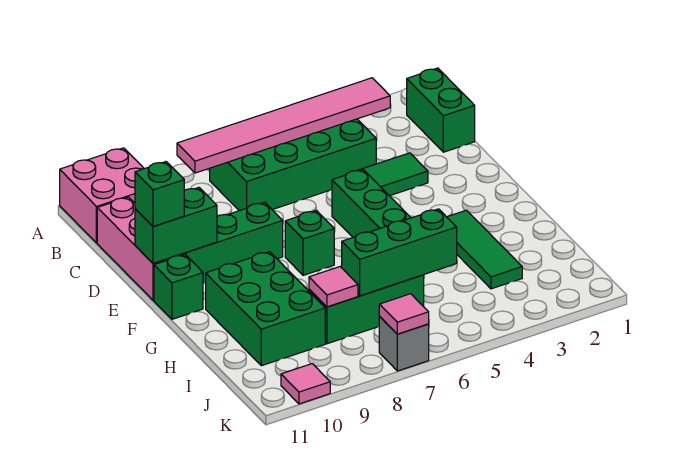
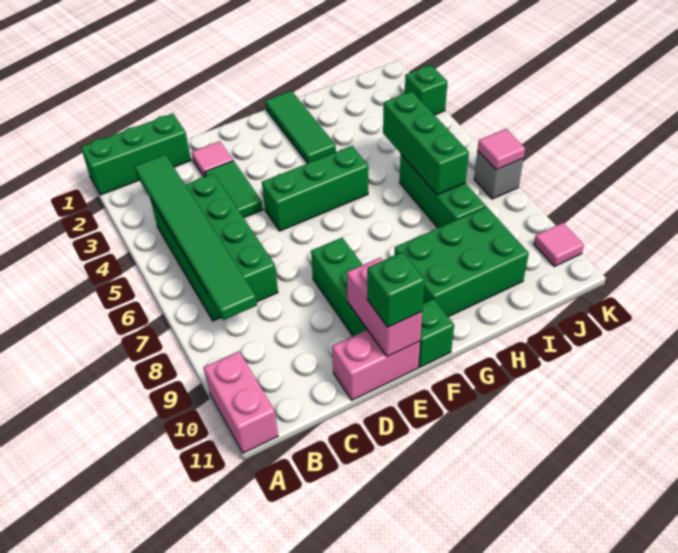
pink brick A10:B11 level 1 -> pink brick A10:A11 level 1
green brick B1:C1 level 1 -> green brick A1:C1 level 1
pink tile B3:B8 level 2 -> green tile B3:B8 level 2
pink brick C11:E11 level 1 -> pink brick D11:E11 level 1
green brick E10:E11 level 2 -> pink brick E10:E11 level 2
green brick F7 level 1 -> green brick K3 level 1
green tile G3:I3 level 1 -> green tile G1:G3 level 1
pink tile I8 level 2 -> pink tile D2 level 1

